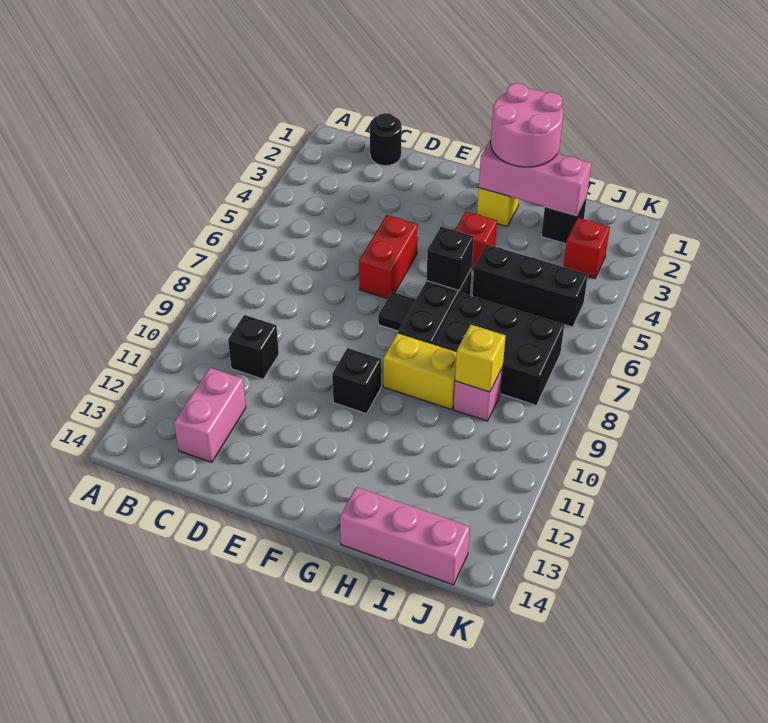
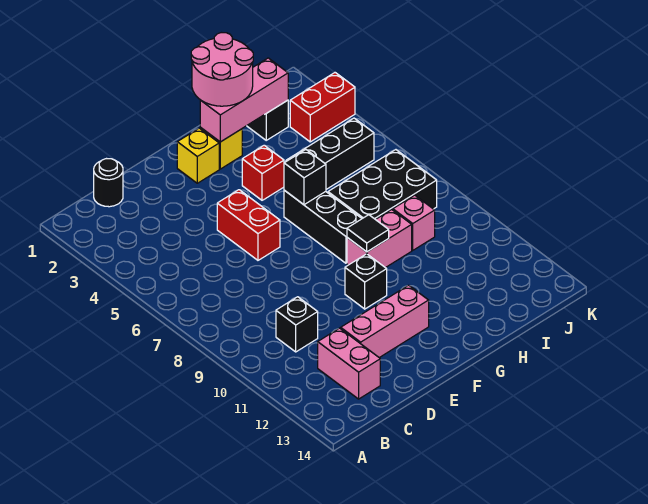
black tile F7 level 1 -> black tile G9 level 2
yellow brick G9:H9 level 1 -> pink brick G9:H9 level 1
pink brick H14:J14 level 1 -> pink brick D12:F12 level 1
yellow brick I9 level 2 -> yellow brick F2 level 1
red brick J3 level 1 -> red brick J3:K3 level 1

